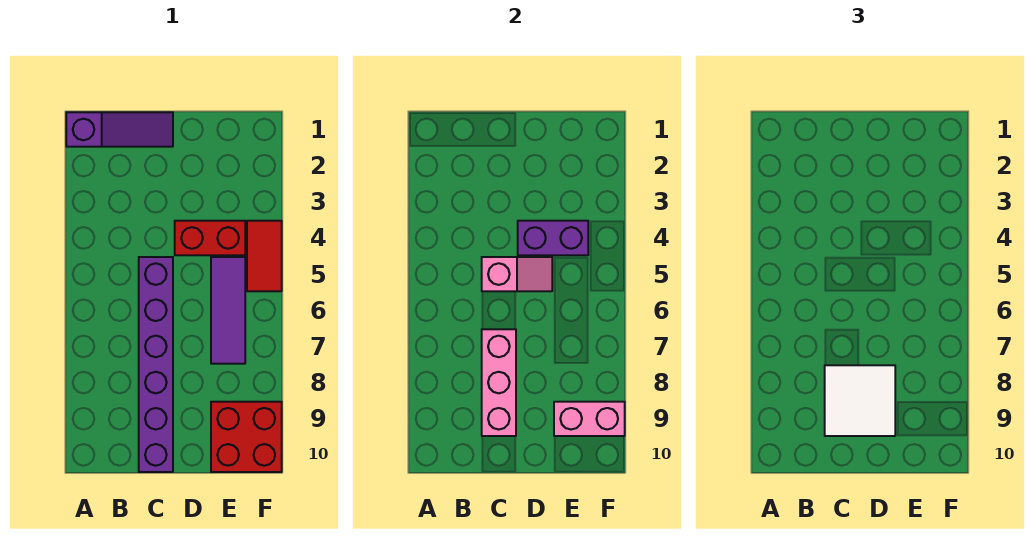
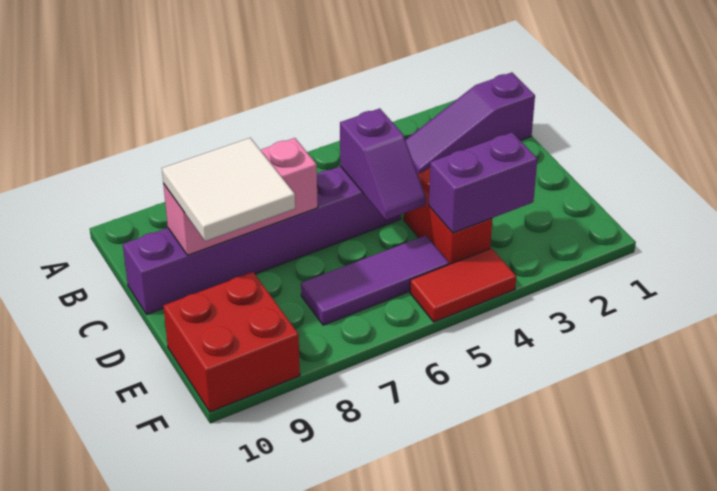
purple slope A1:C1 level 1 top A -> purple slope B1:B3 level 1 top 1
pink slope C5:D5 level 2 top C -> purple slope C5:D5 level 2 top C
purple brick D4:E4 level 2 -> purple brick E3:E4 level 2
pink brick E9:F9 level 2 -> none

